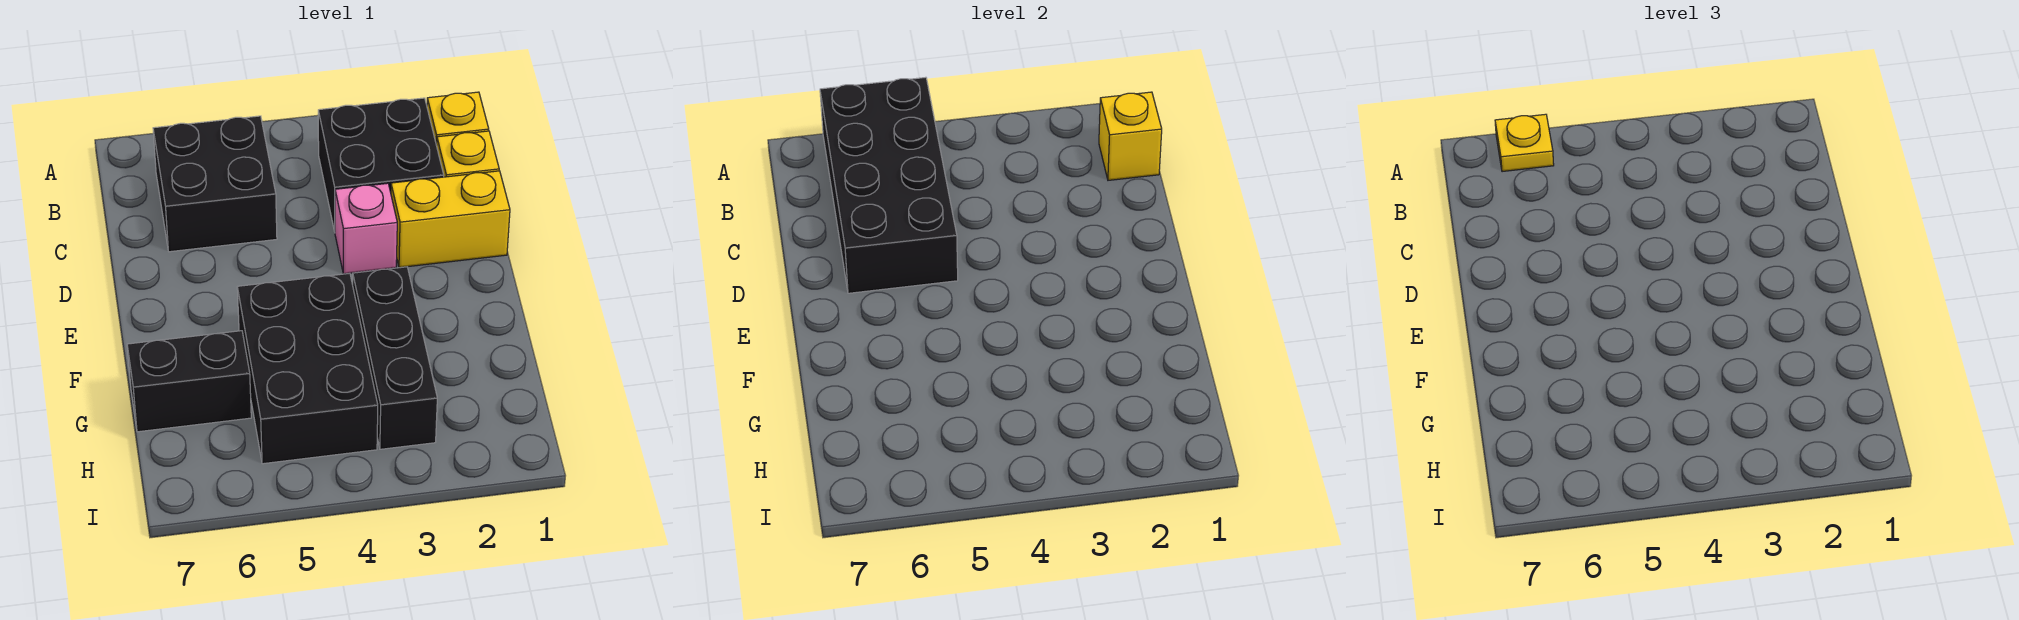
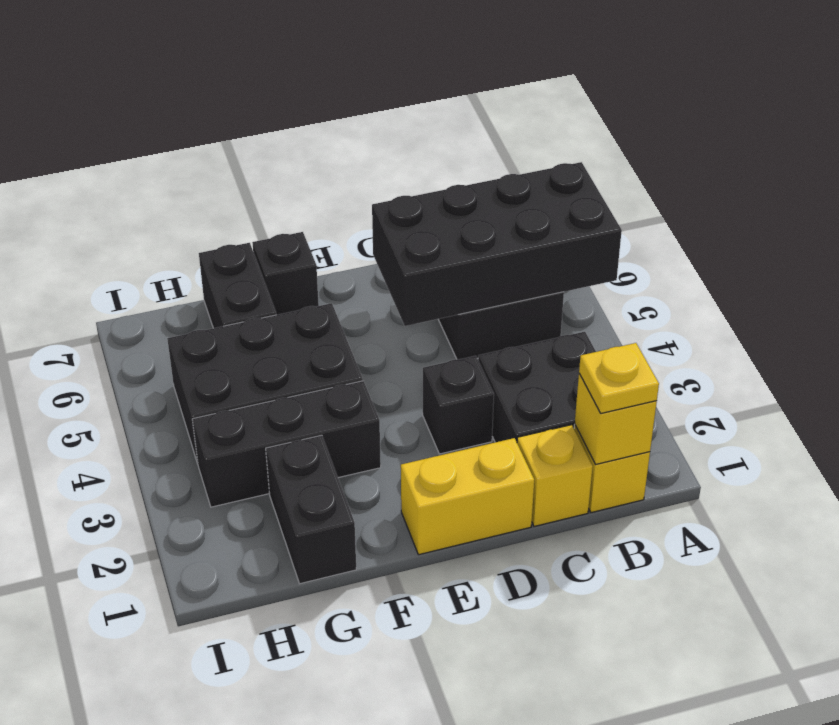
yellow plate A6 level 3 -> yellow plate B1 level 3
yellow brick D1:D2 level 1 -> yellow brick D1:E1 level 1
pink brick D3 level 1 -> black brick D3 level 1
none -> black brick F7 level 1
none -> black brick G1:G2 level 1

